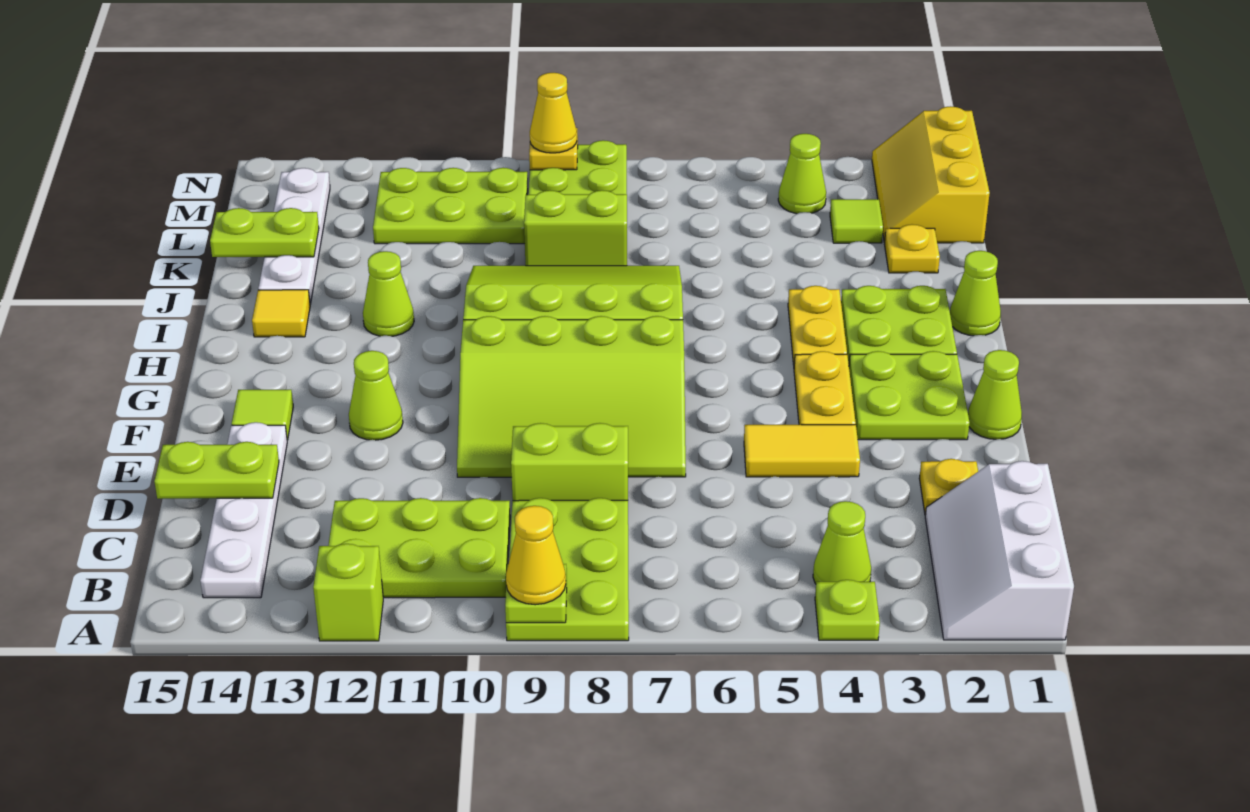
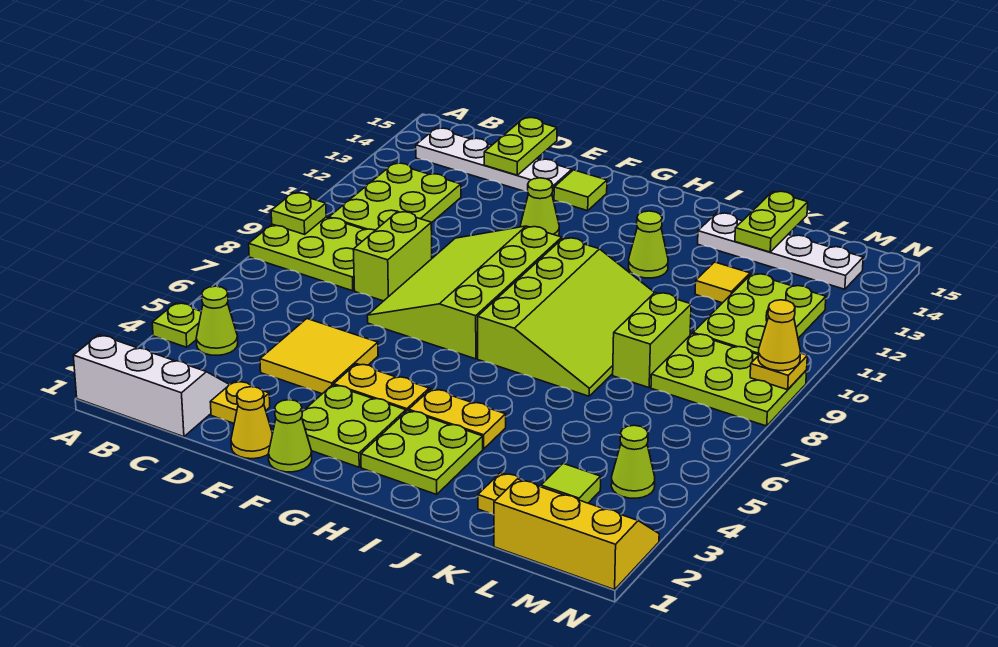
yellow cone A9 level 3 -> yellow cone E1 level 1
lime brick A12 level 1 -> none
yellow tile E4:E5 level 1 -> yellow tile D4:E5 level 1
lime cone I1 level 1 -> none
yellow tile I14 level 1 -> yellow tile K12 level 1

